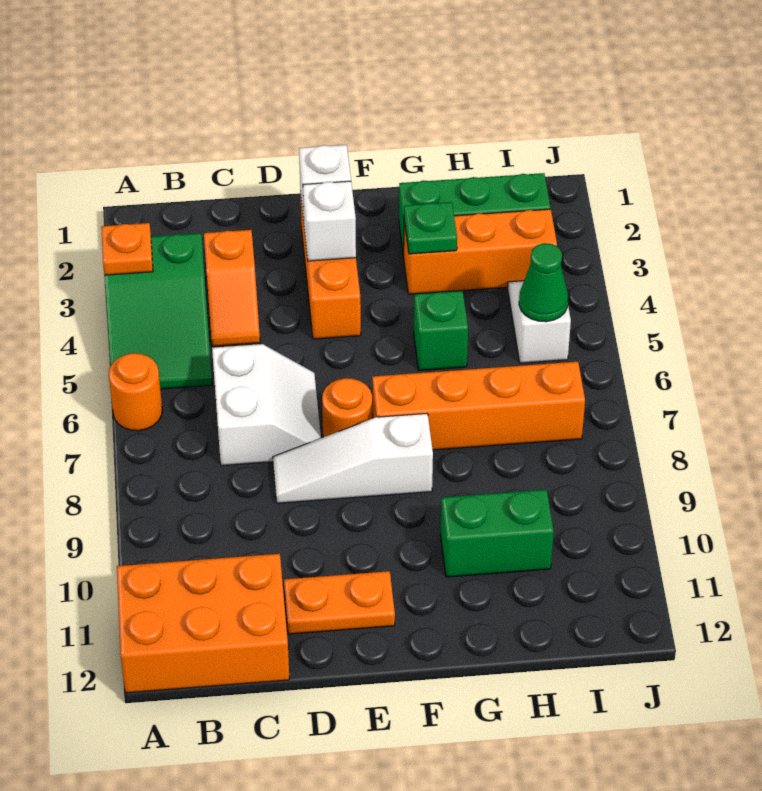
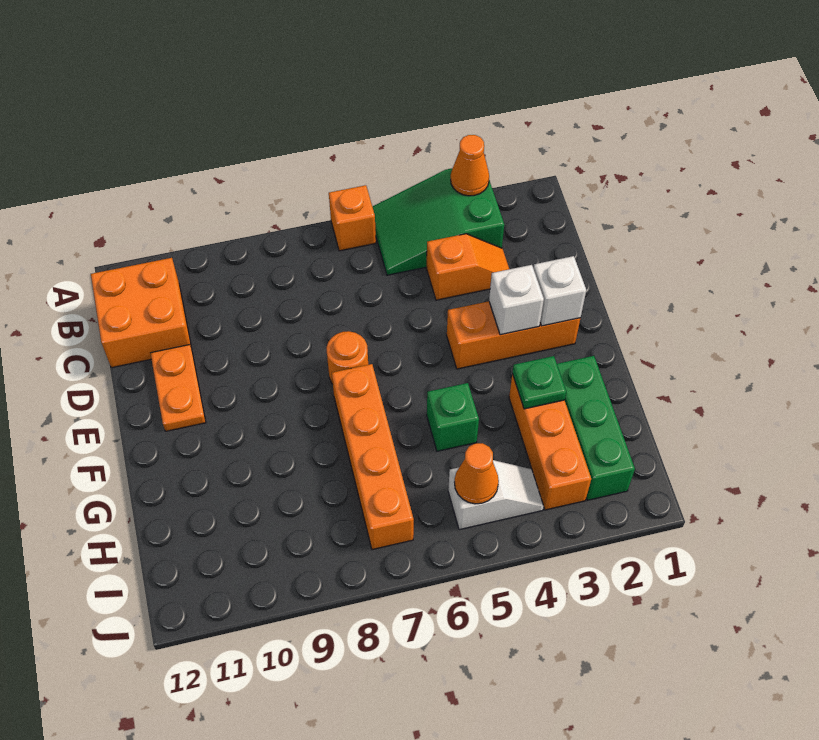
orange plate A3 level 2 -> orange cone A3 level 2
orange round brick A6 level 1 -> orange brick A6 level 1
orange brick A11:C12 level 1 -> orange brick B11:C12 level 1
orange slope C3:C4 level 1 top 3 -> orange slope C3:C4 level 1 top 4
white slope C6:D7 level 1 top C -> none
white slope D8:F8 level 1 top F -> none
green brick G10:H10 level 1 -> none
green cone I5 level 2 -> orange cone I5 level 2

